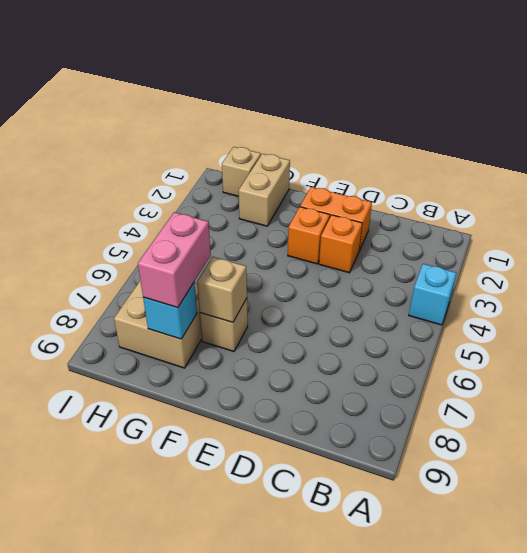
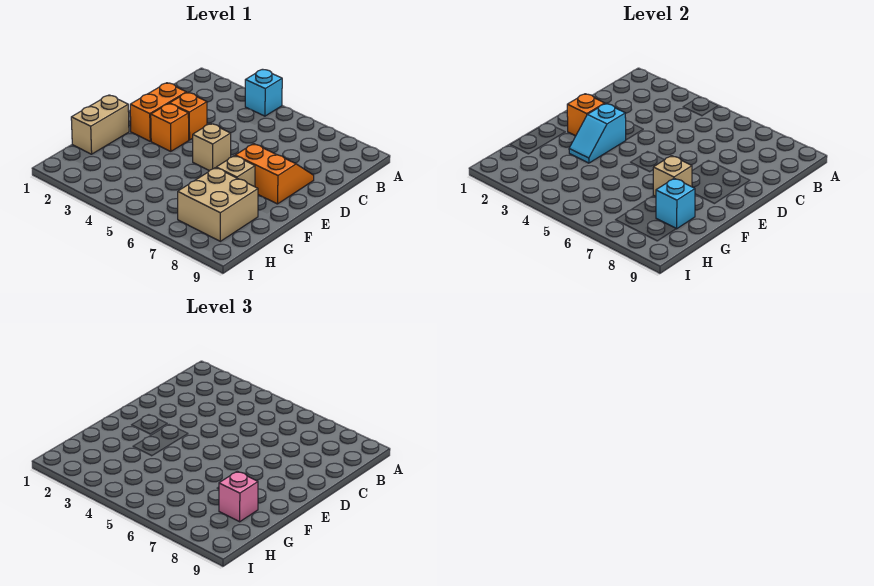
none -> orange slope D7:E8 level 1 top E
none -> orange brick E2 level 2
none -> cyan slope E3:F3 level 2 top E
tan brick G1:G2 level 1 -> tan brick F1:G1 level 1
pink brick G7:G8 level 3 -> pink brick G8 level 3
tan brick H1 level 1 -> tan brick E5 level 1

